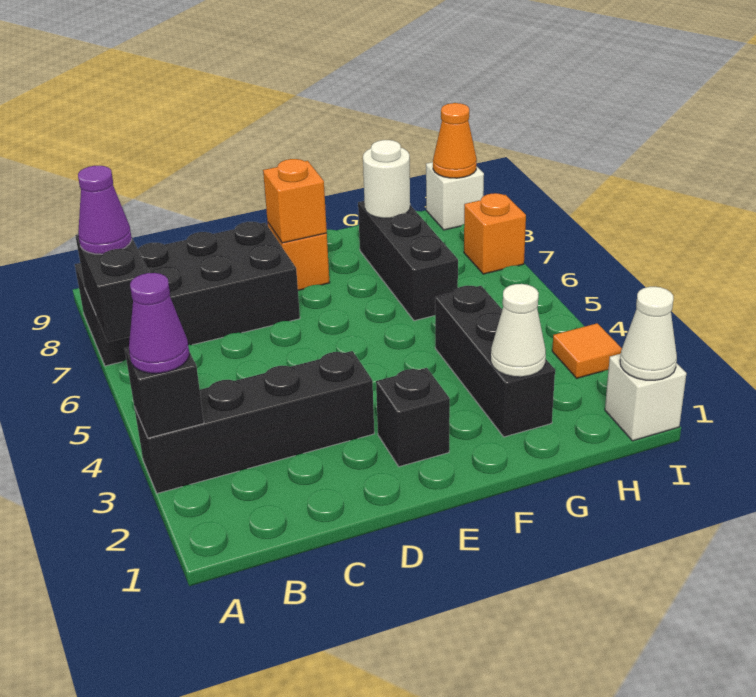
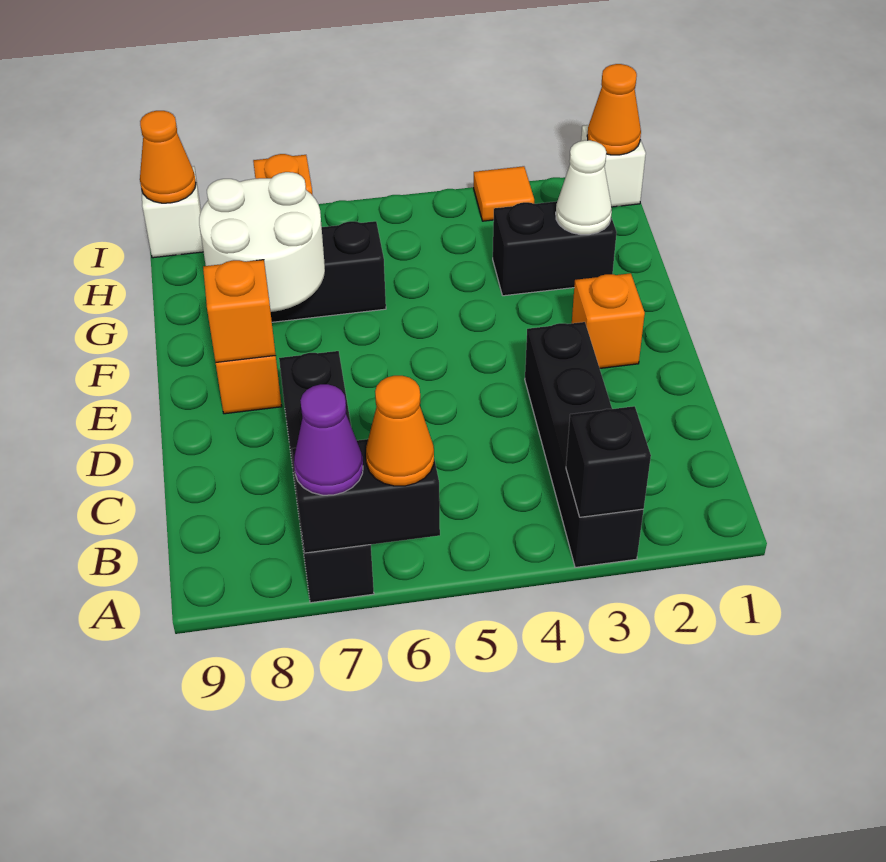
purple cone A3 level 3 -> none
none -> orange cone A6 level 3
black brick A7:D8 level 1 -> black brick A7:D7 level 1
black brick E2 level 1 -> orange brick E2 level 1
black brick G2:G4 level 1 -> black brick G2:G3 level 1
white round brick G8 level 2 -> white round brick F7:G8 level 2
white cone I1 level 2 -> orange cone I1 level 2

